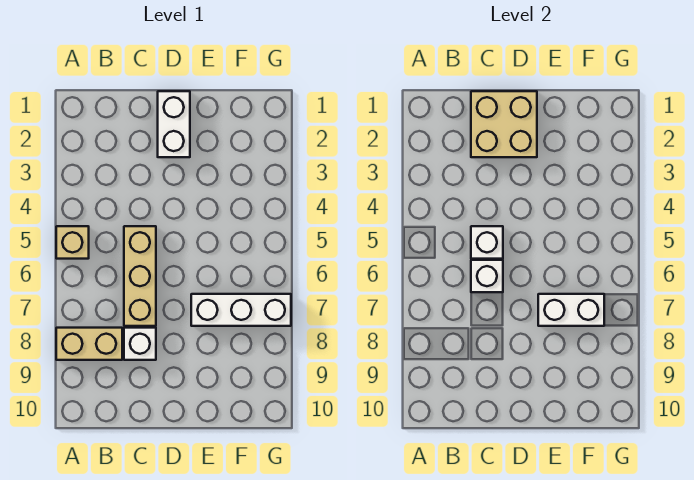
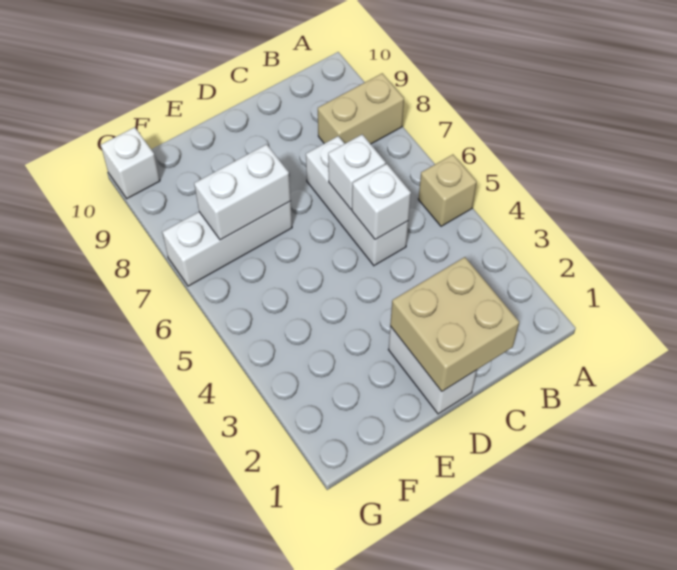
tan brick C5:C7 level 1 -> white brick C5:C7 level 1
white brick C8 level 1 -> white brick G10 level 1

